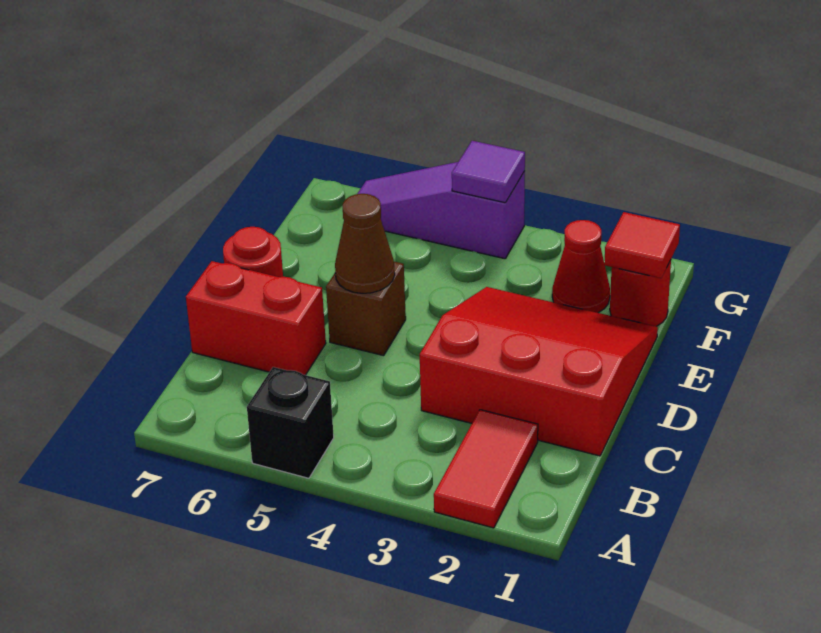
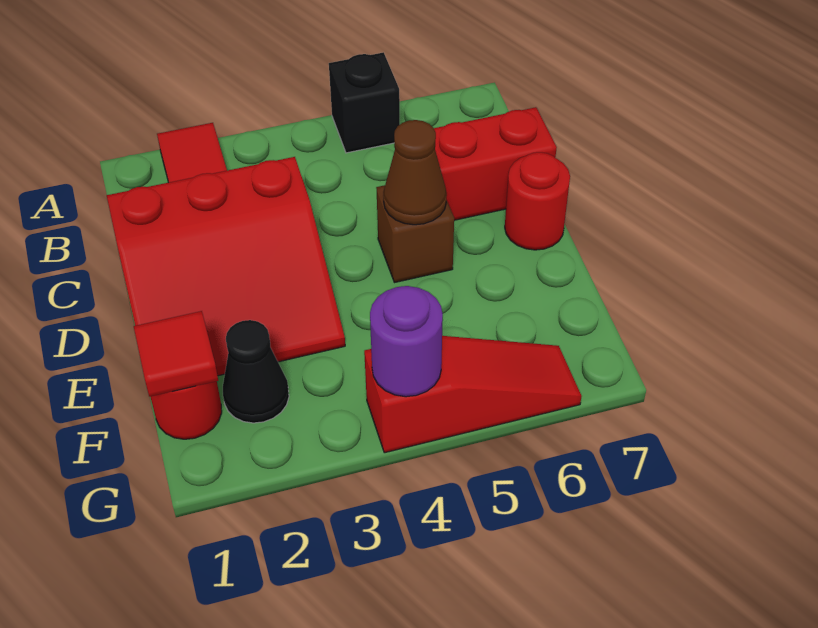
red cone F2 level 1 -> black cone F2 level 1
purple slope G4:G6 level 1 top 4 -> red slope G4:G6 level 1 top 4
purple tile G4 level 2 -> purple round brick G4 level 2

